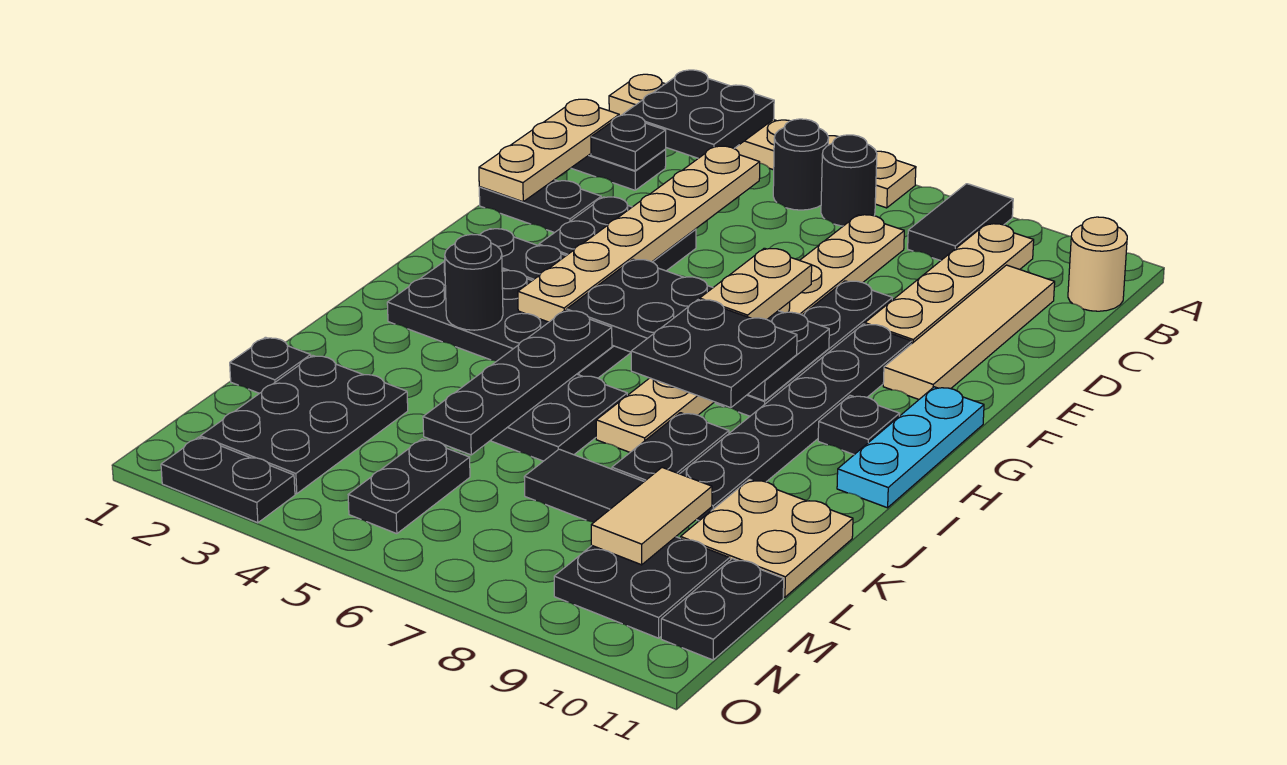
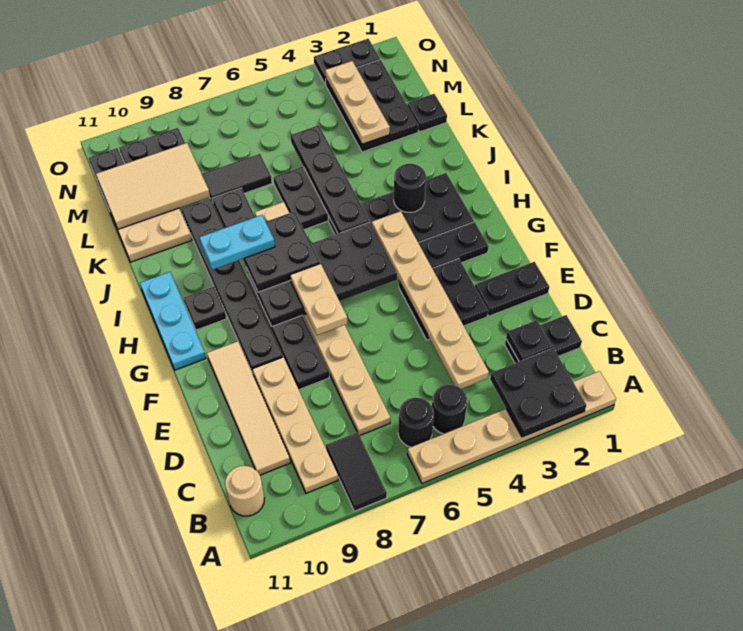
tan plate C1:E1 level 2 -> tan plate L3:N3 level 2
none -> cyan plate I8:I9 level 4
tan tile L9:M9 level 2 -> tan tile L9:M11 level 2
black plate M5:N5 level 1 -> none

